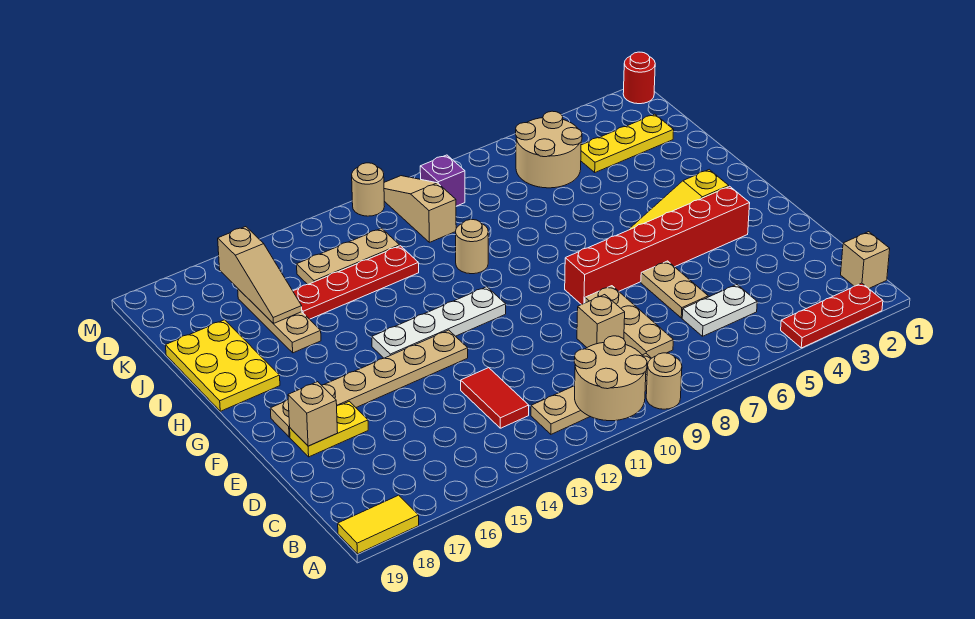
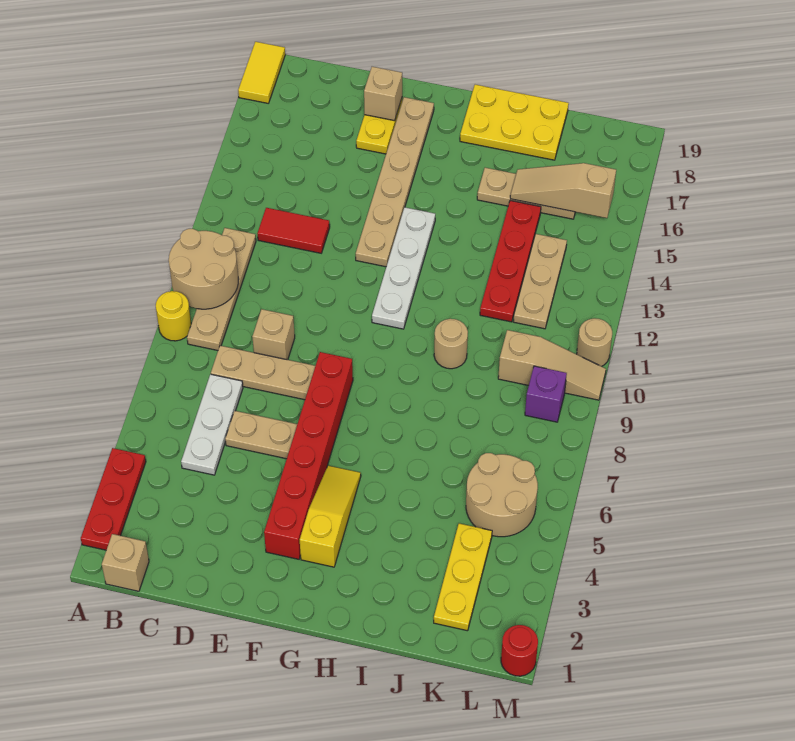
tan round brick A9 level 1 -> yellow round brick A9 level 1
white plate C5:C6 level 1 -> white plate C5:C7 level 1

